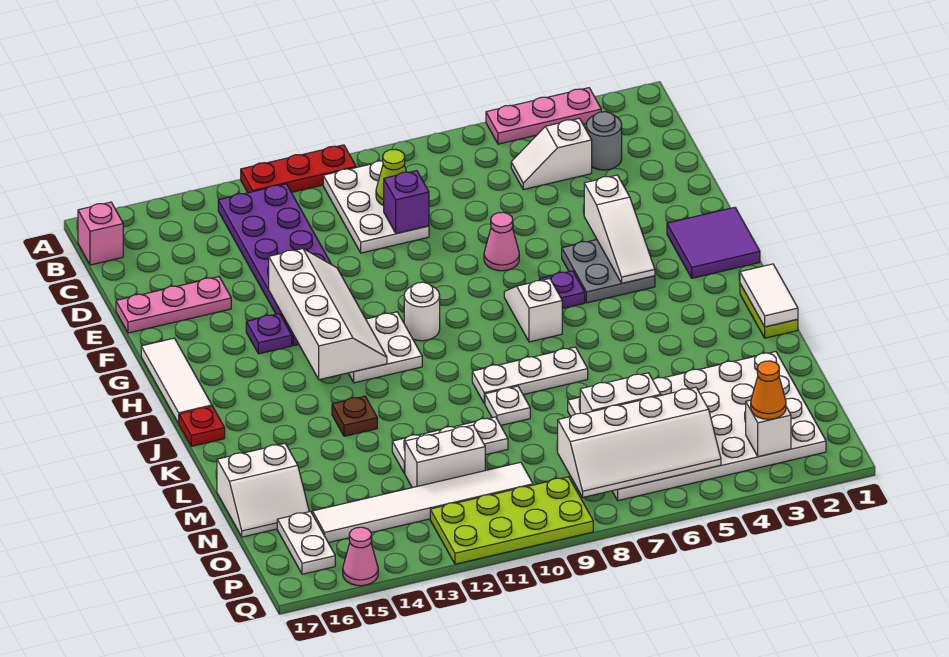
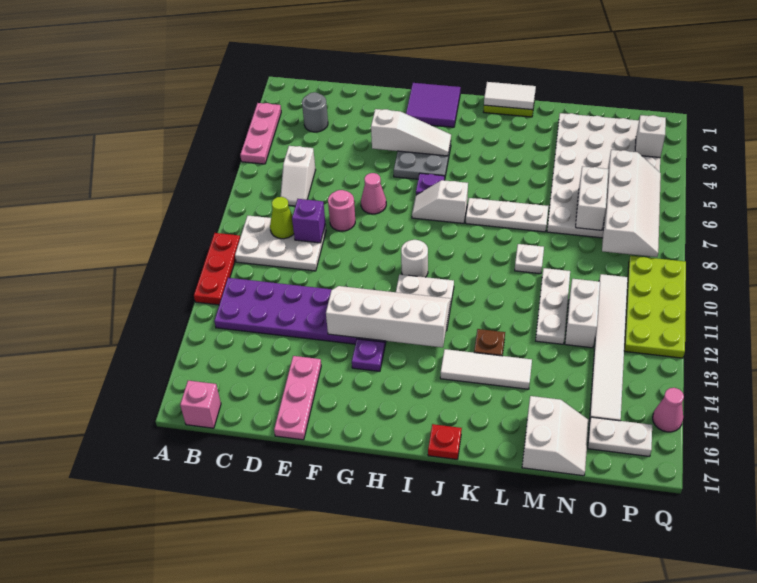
white slope C4:C5 level 1 top 4 -> white slope C6:C7 level 1 top 6
none -> pink round brick E8 level 1
white tile G17:I17 level 1 -> white tile J14:L14 level 1
white plate K7:K9 level 1 -> white plate J7:L7 level 1
orange cone P3 level 3 -> none

